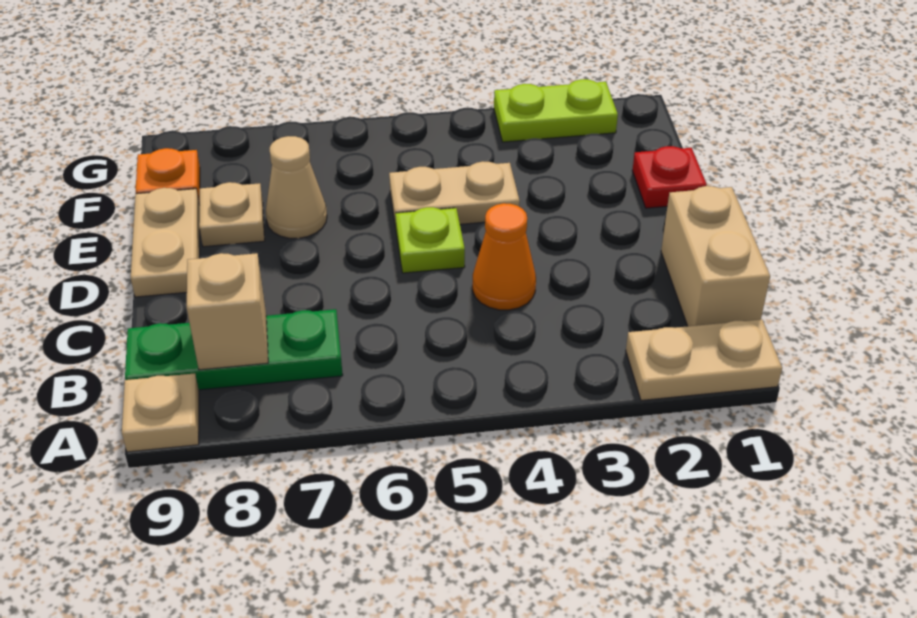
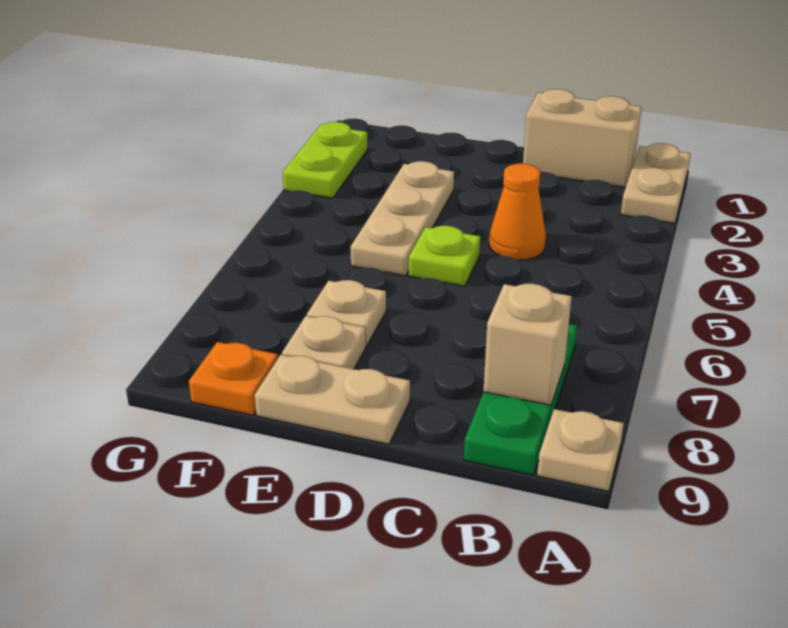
red plate E1 level 1 -> none
tan plate E4:E5 level 1 -> tan plate E3:E5 level 1
tan cone E7 level 1 -> tan plate E7 level 1

